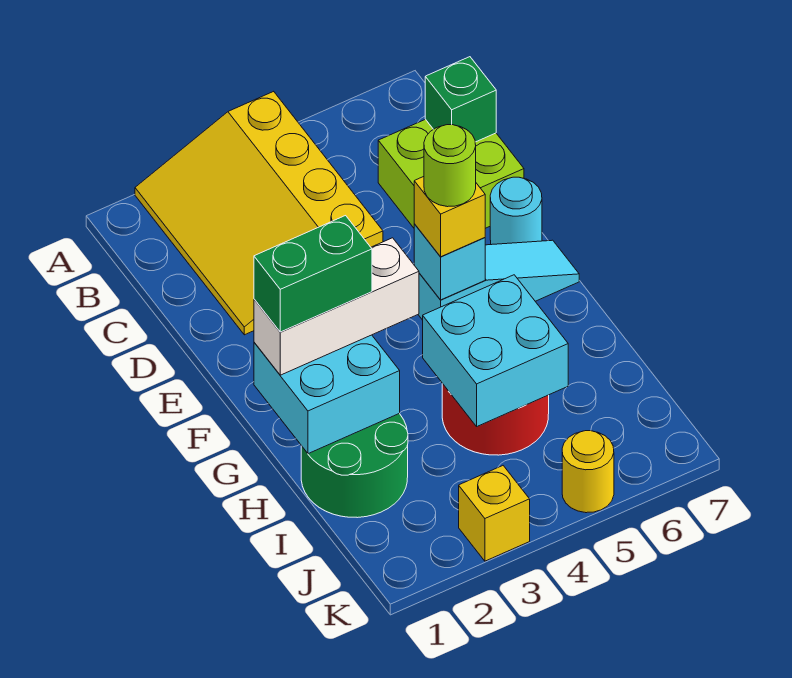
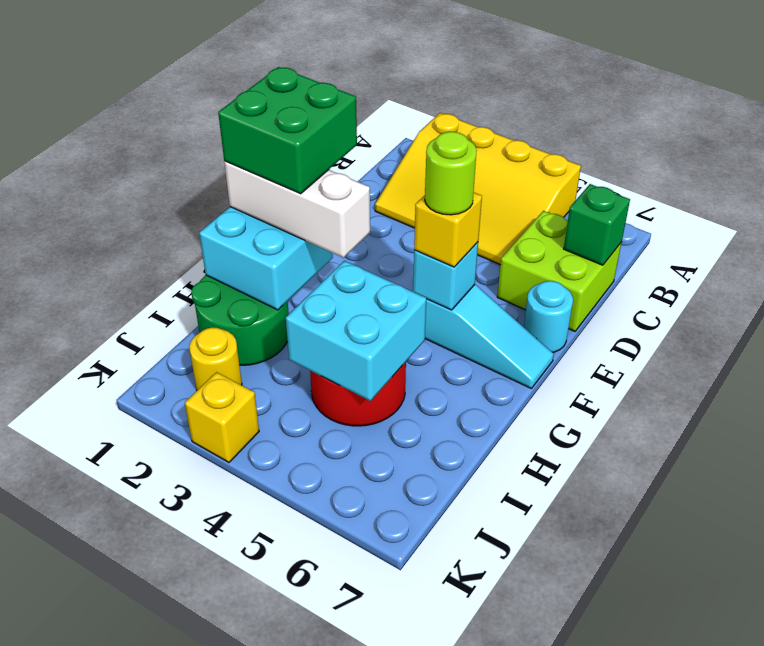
yellow slope A2:D4 level 1 top 4 -> yellow slope A2:C5 level 1 top A
green brick G1:G2 level 4 -> green brick F1:G2 level 4
yellow round brick K5 level 1 -> yellow round brick J2 level 1

